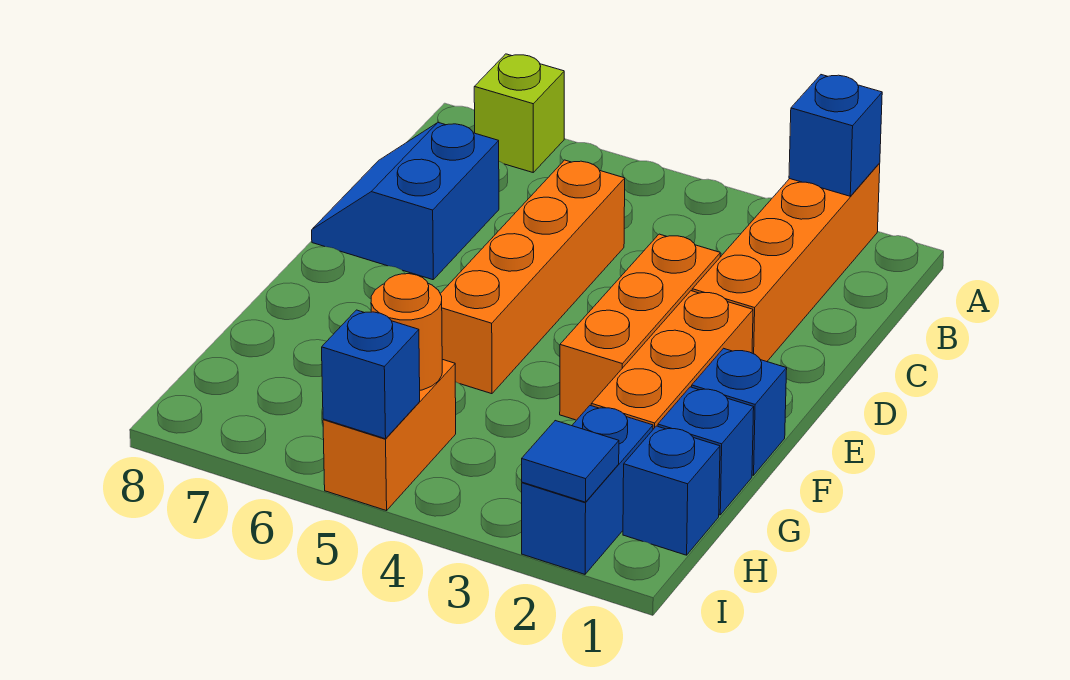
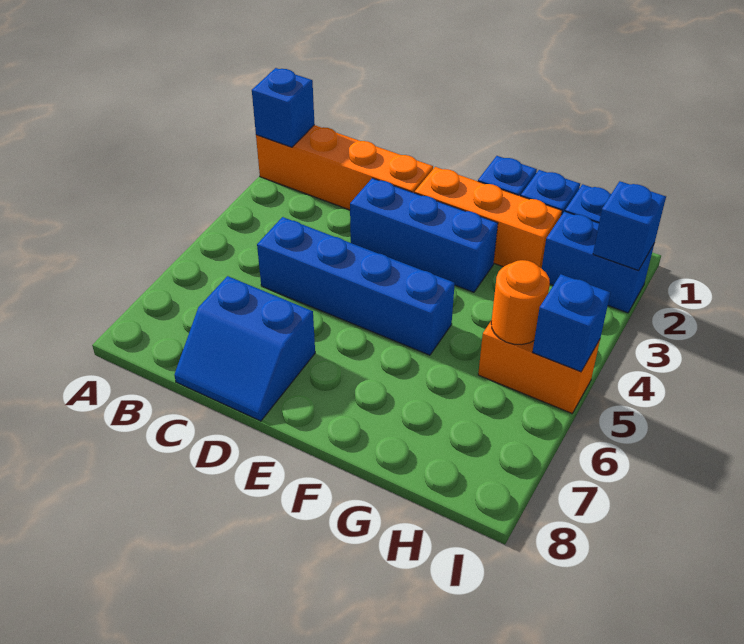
lime brick A7 level 1 -> none
orange brick C5:F5 level 1 -> blue brick C5:F5 level 1
orange brick D3:F3 level 1 -> blue brick D3:F3 level 1
blue tile I2 level 2 -> blue brick I2 level 2

